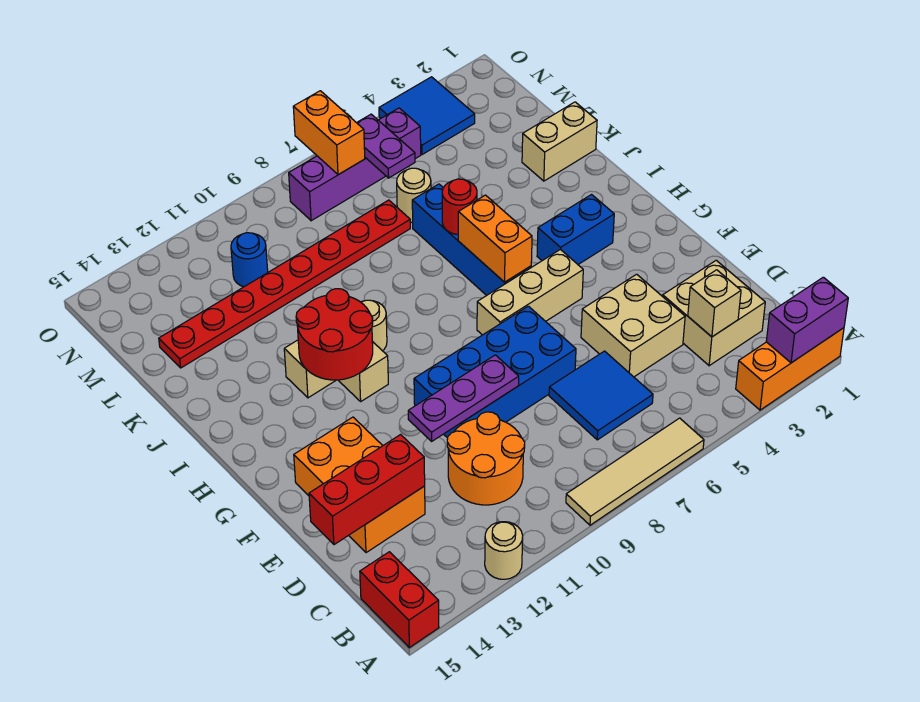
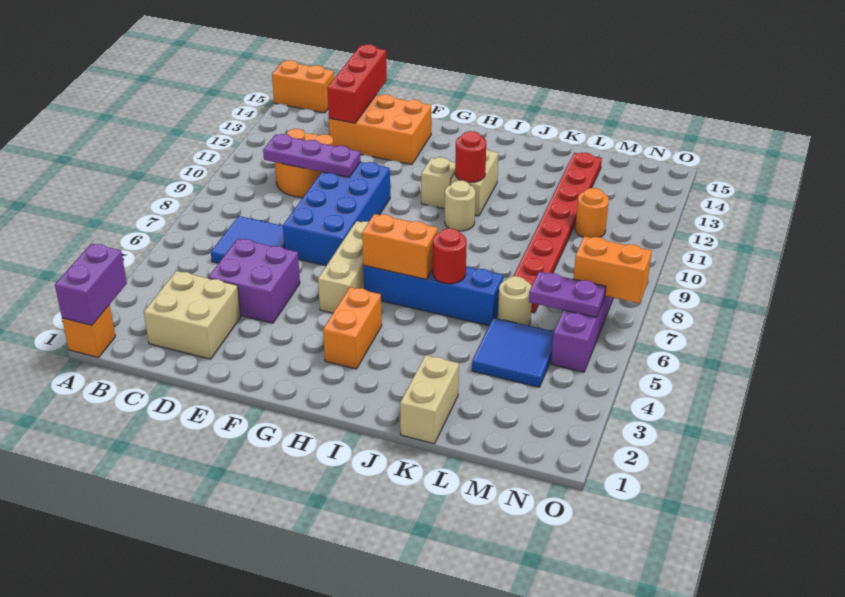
orange brick A1:A3 level 1 -> orange brick A1 level 1
tan tile A6:A9 level 1 -> none
tan round brick A12 level 1 -> none
red brick A15:B15 level 1 -> orange brick A15:B15 level 1
tan brick C3 level 2 -> none
tan brick D4:E5 level 1 -> purple brick D4:E5 level 1
purple plate E9:E11 level 2 -> purple plate C10:E10 level 2
blue brick H3:H4 level 1 -> orange brick H3:H4 level 1
red round brick H11:I12 level 2 -> red round brick I11 level 2
blue round brick M11 level 1 -> orange round brick M11 level 1
blue tile N3:O4 level 1 -> blue tile L4:M5 level 1

